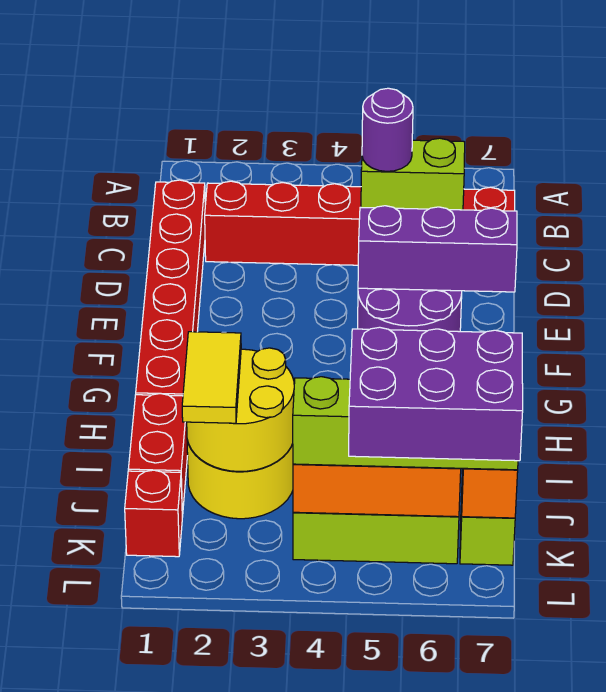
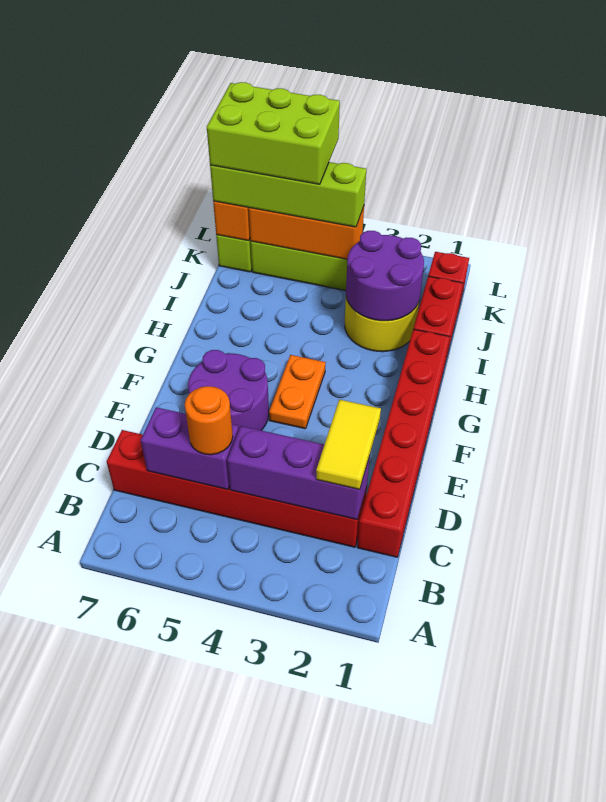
lime brick C5:C6 level 2 -> purple brick C5:C6 level 2
purple round brick C5 level 3 -> orange round brick C5 level 3
purple brick E5:E7 level 2 -> purple brick C2:C4 level 2
none -> orange plate F4:G4 level 1
yellow round brick I2:J3 level 2 -> purple round brick I2:J3 level 2
yellow tile I2:J2 level 3 -> yellow tile C2:D2 level 3
purple brick K5:L7 level 4 -> lime brick K5:L7 level 4

